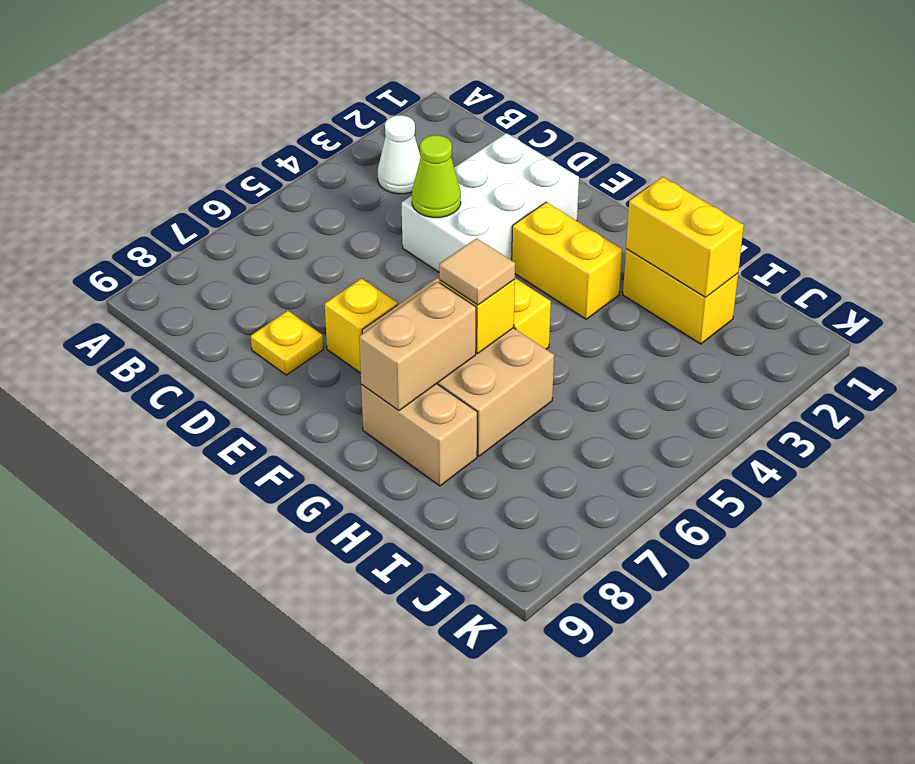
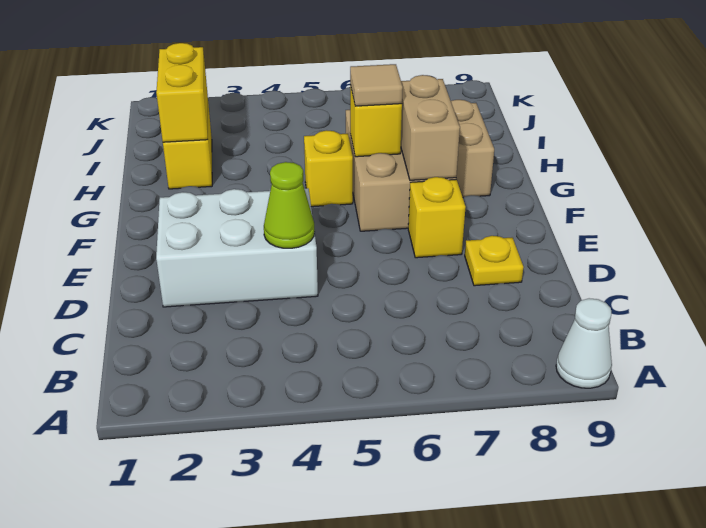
white cone B3 level 1 -> white cone A9 level 1
yellow brick F3:G3 level 1 -> none
tan brick G7:G8 level 2 -> tan brick F7:G7 level 2

